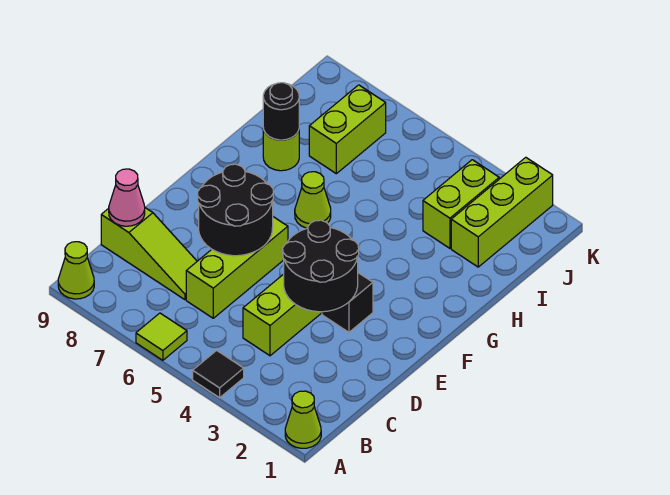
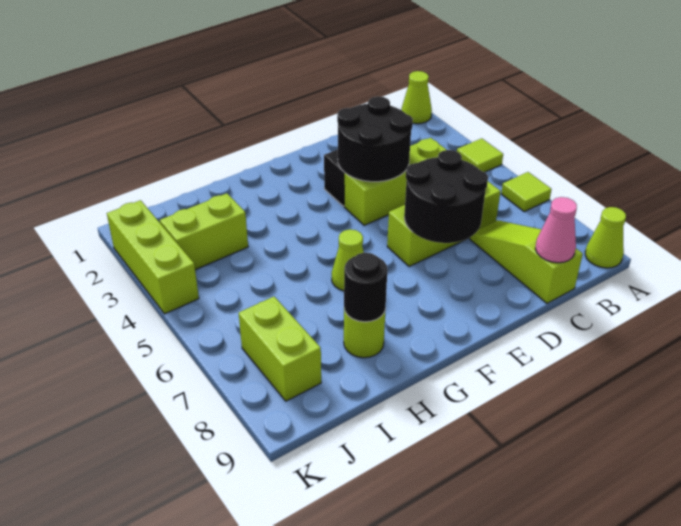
black tile A4 level 1 -> lime tile A4 level 1
lime brick I2:K2 level 1 -> lime brick K2:K4 level 1
lime brick I7:J7 level 1 -> lime brick J7:J8 level 1

